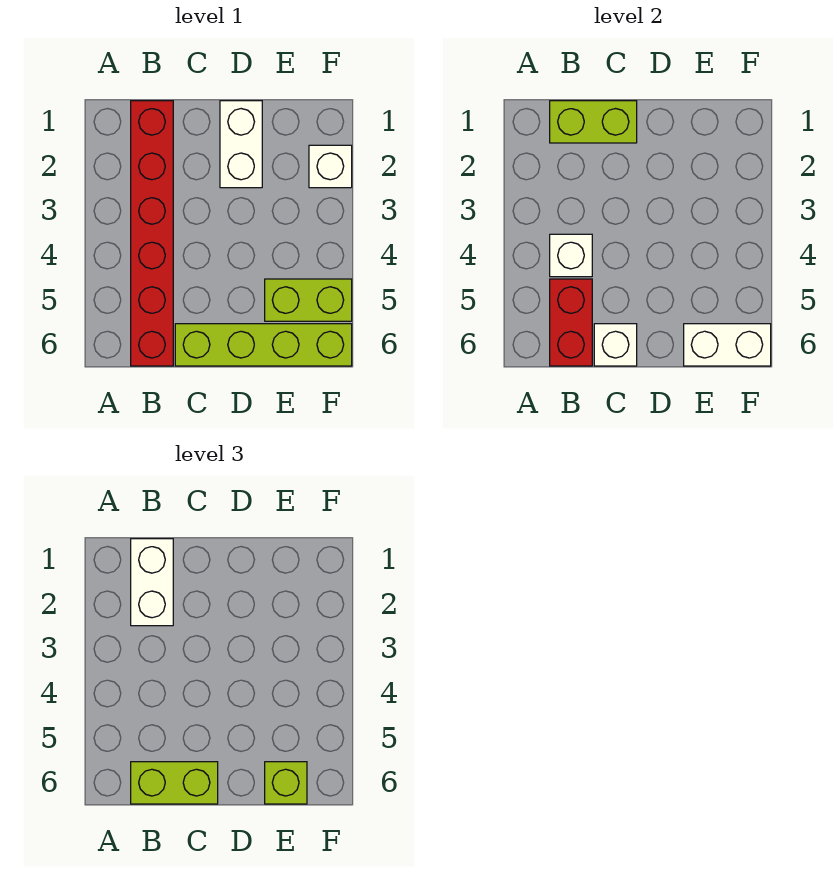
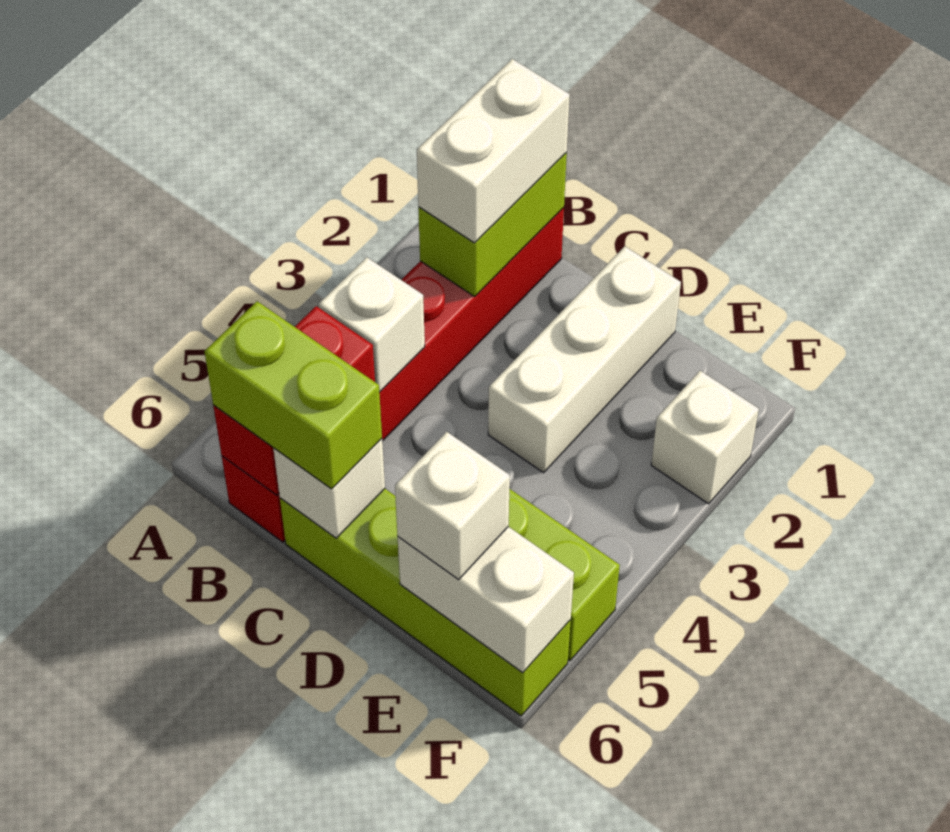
lime brick B1:C1 level 2 -> lime brick B1:B2 level 2
white brick D1:D2 level 1 -> white brick D1:D3 level 1
lime brick E6 level 3 -> white brick E6 level 3

